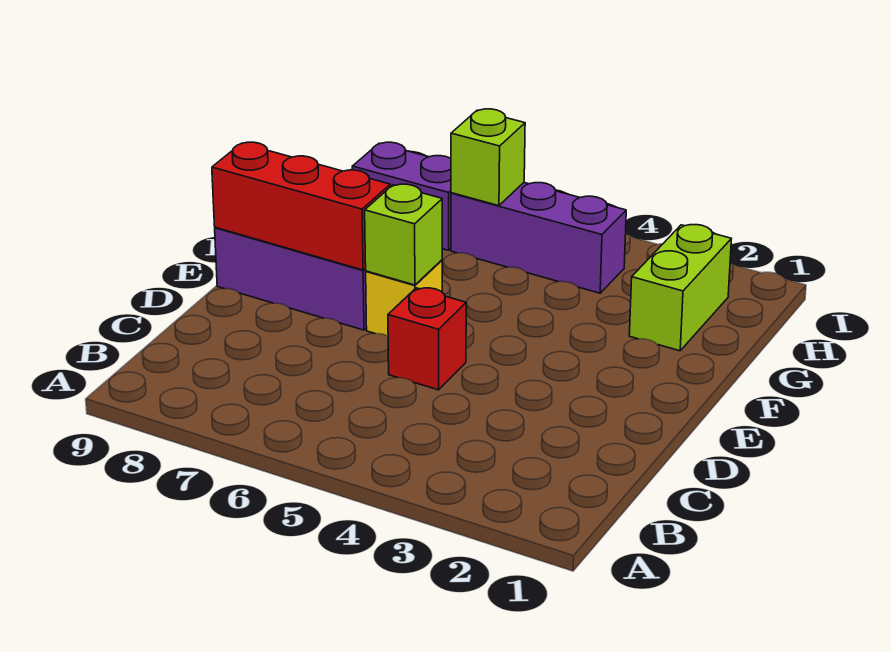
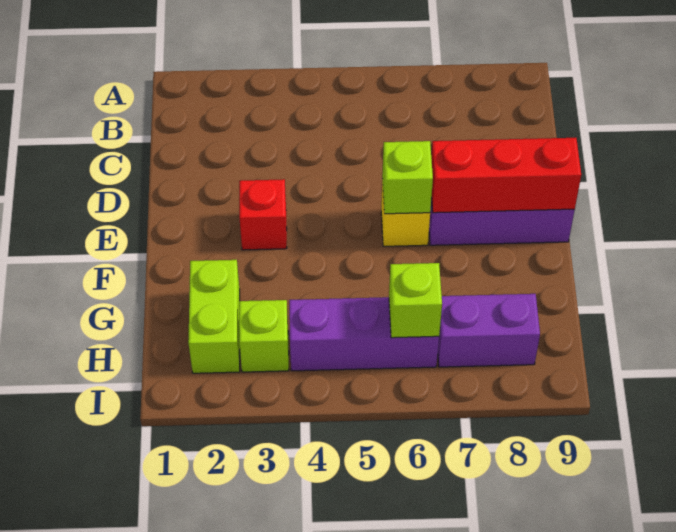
red brick D5 level 1 -> red brick E3 level 1
none -> lime brick H3 level 1

